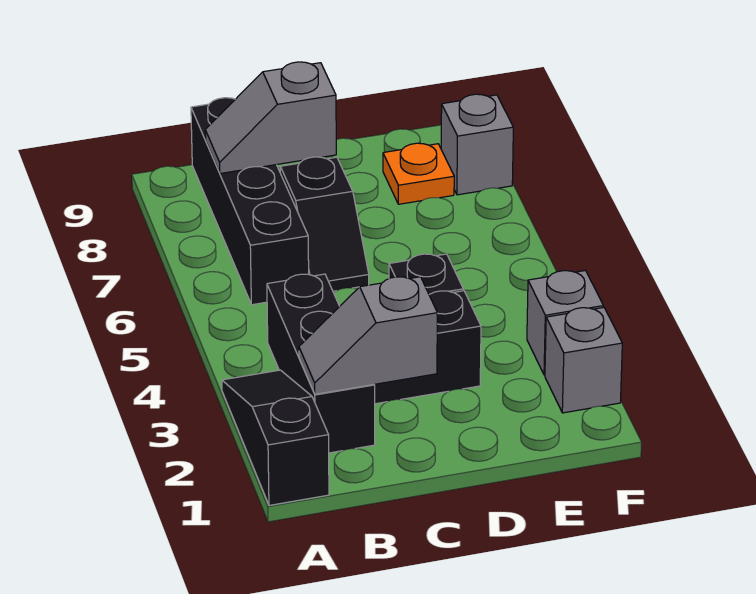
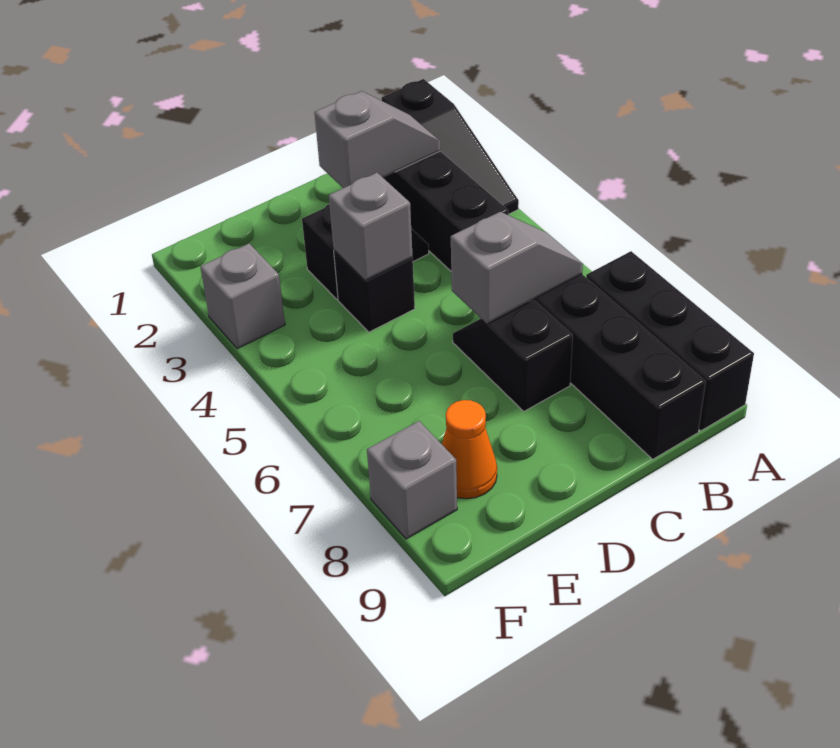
none -> black brick A7:A9 level 1
grey slope B8:C8 level 2 top C -> grey slope B6:C6 level 2 top C
orange plate E8 level 1 -> orange cone E8 level 1
grey brick F2 level 1 -> grey brick D4 level 2

